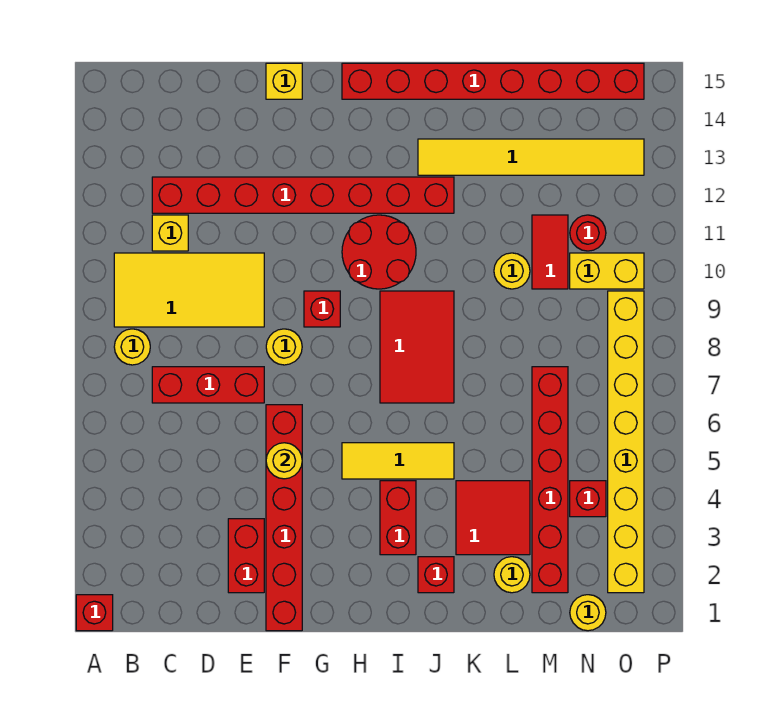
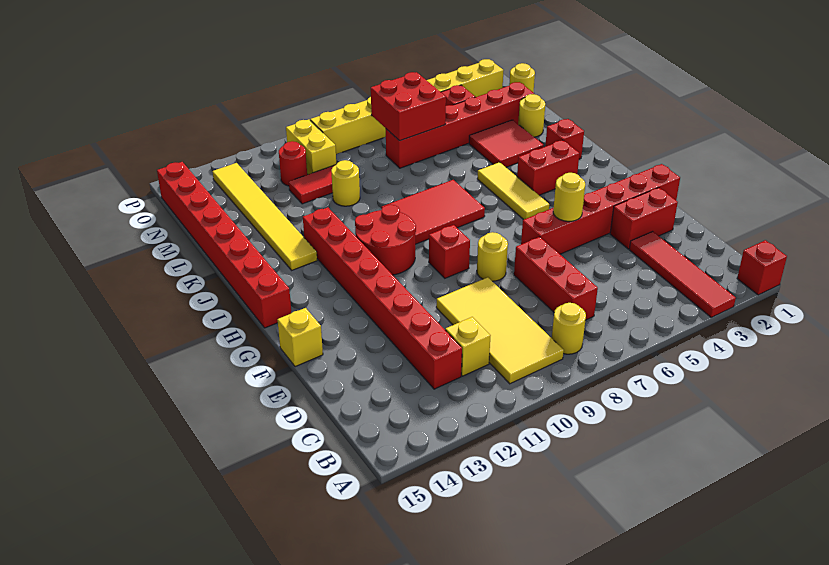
none -> red tile A3:D3 level 1
none -> red brick M6:N7 level 2

